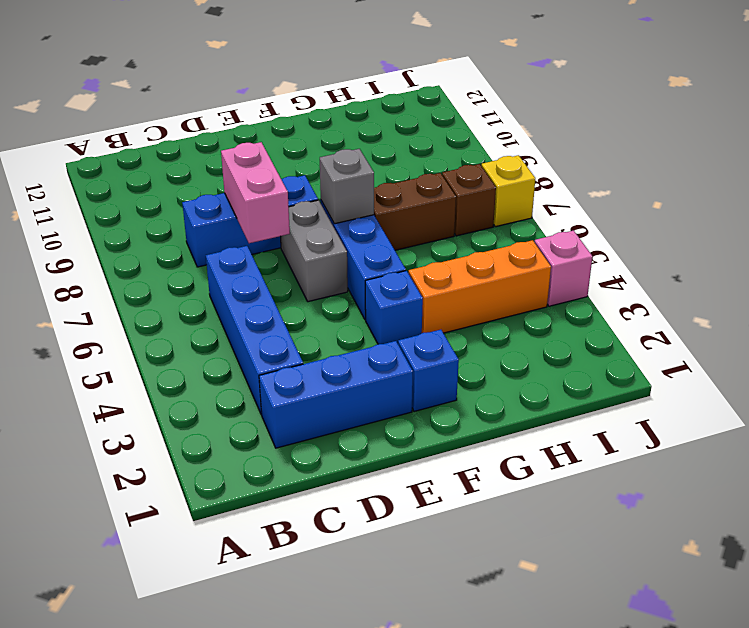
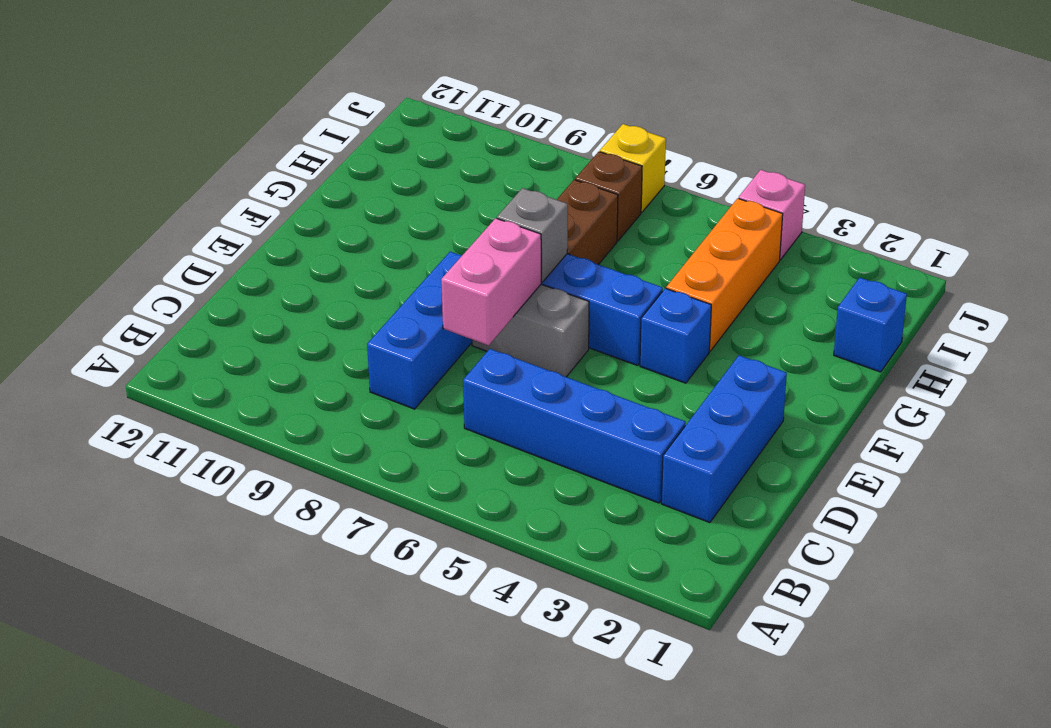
pink brick D7:D8 level 2 -> pink brick D7:E7 level 2
blue brick F2 level 1 -> blue brick H1 level 1

